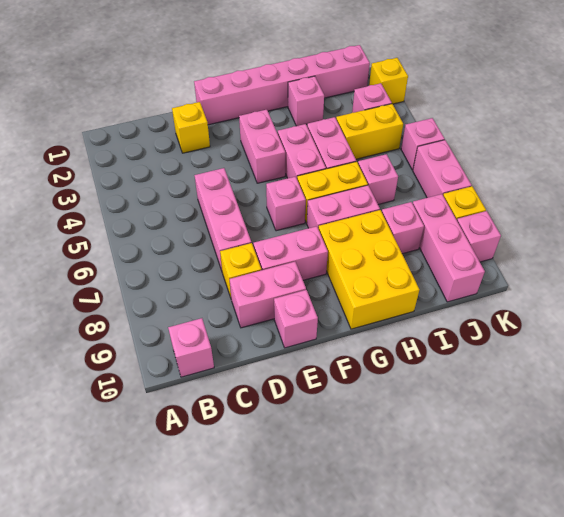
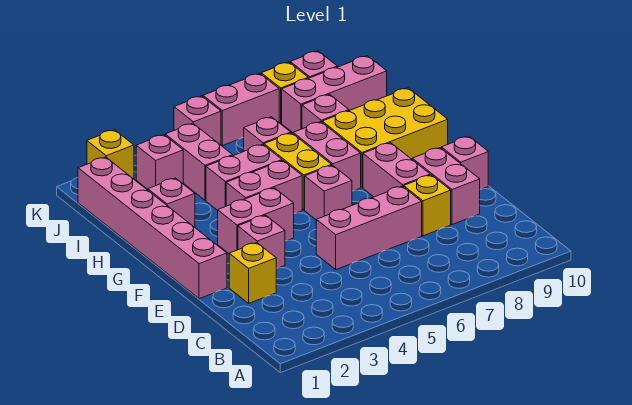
pink brick B10 level 1 -> pink brick E3 level 1
yellow brick I4:J4 level 1 -> pink brick I4:J4 level 1

